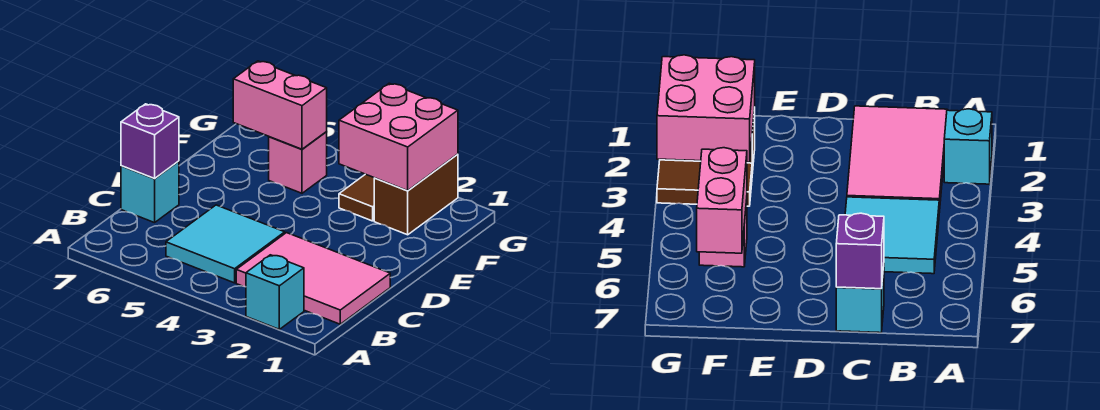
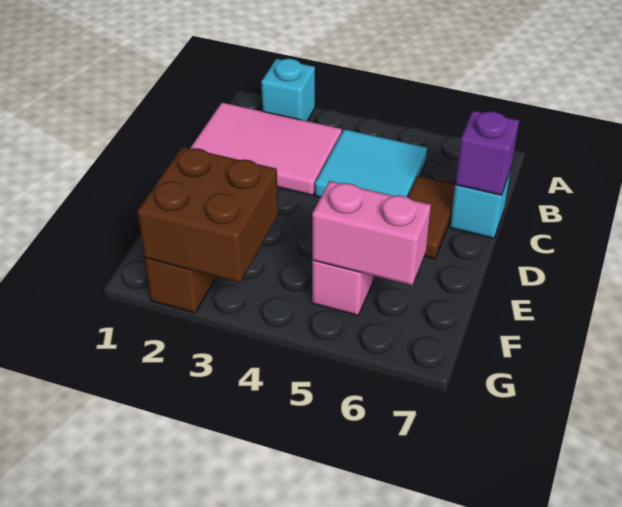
pink brick F2:G3 level 2 -> brown brick F2:G3 level 2
brown tile F3:G3 level 1 -> brown tile C6:D6 level 1

